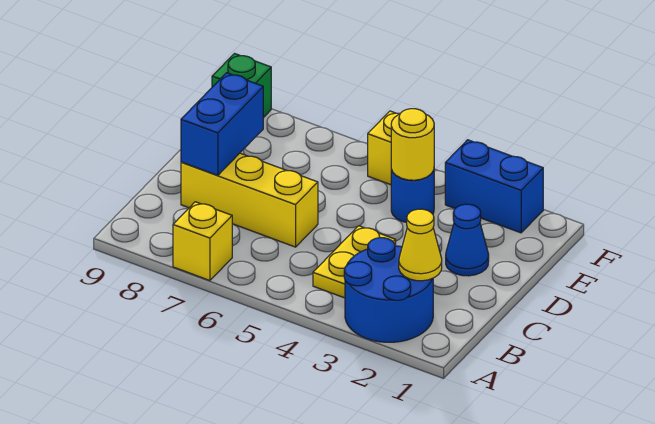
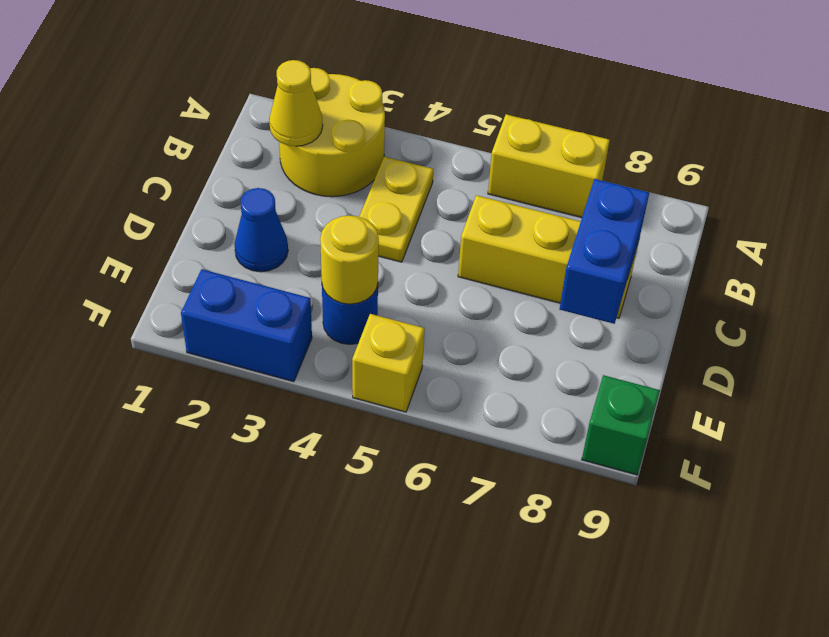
blue round brick A2:B3 level 1 -> yellow round brick A2:B3 level 1
yellow brick A7 level 1 -> yellow brick A6:A7 level 1

